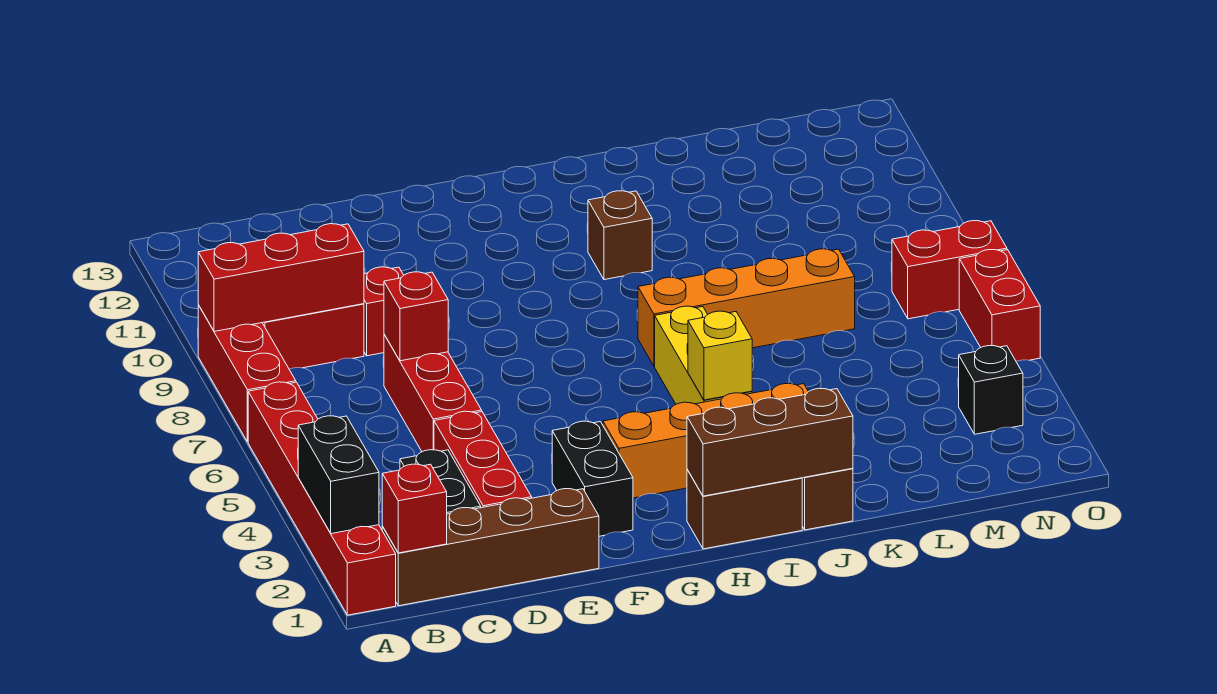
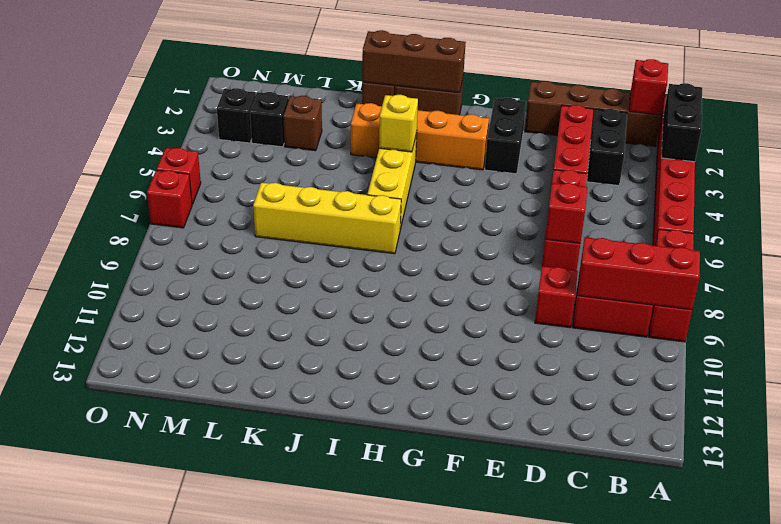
orange brick I7:L7 level 1 -> yellow brick I7:L7 level 1
brown brick I10 level 1 -> brown brick L3 level 1
none -> black brick M3 level 1
red brick N7:O7 level 1 -> red brick O7 level 1
red brick O5:O6 level 1 -> red brick O6 level 1

